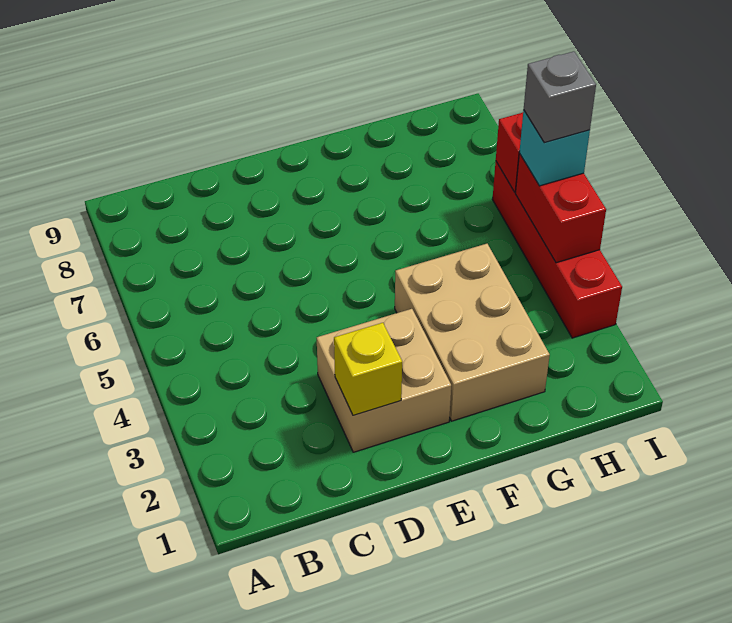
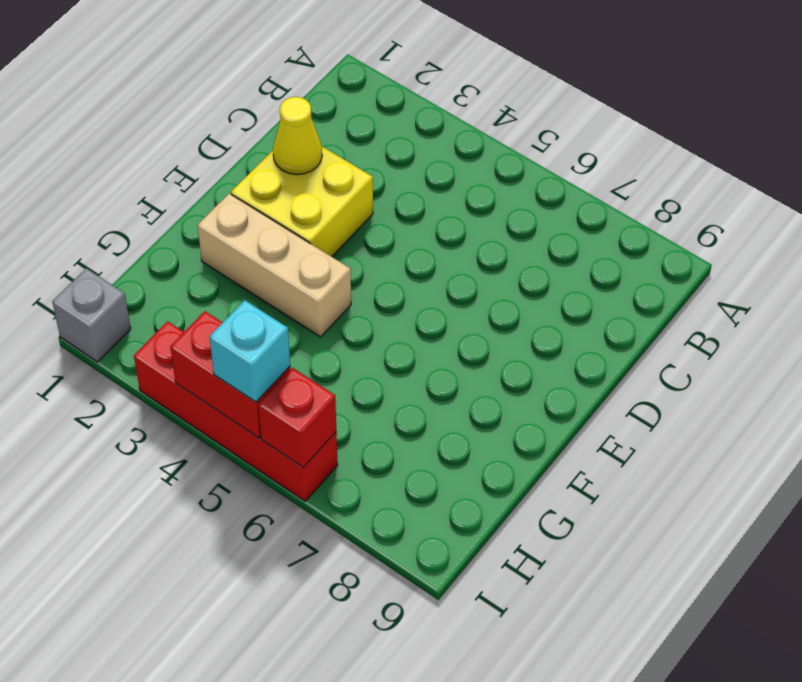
tan brick D2:E3 level 1 -> yellow brick D2:E3 level 1
yellow brick D2 level 2 -> yellow cone D2 level 2
tan brick F2:G4 level 1 -> tan brick F2:F4 level 1
grey brick I5 level 4 -> grey brick I1 level 1

